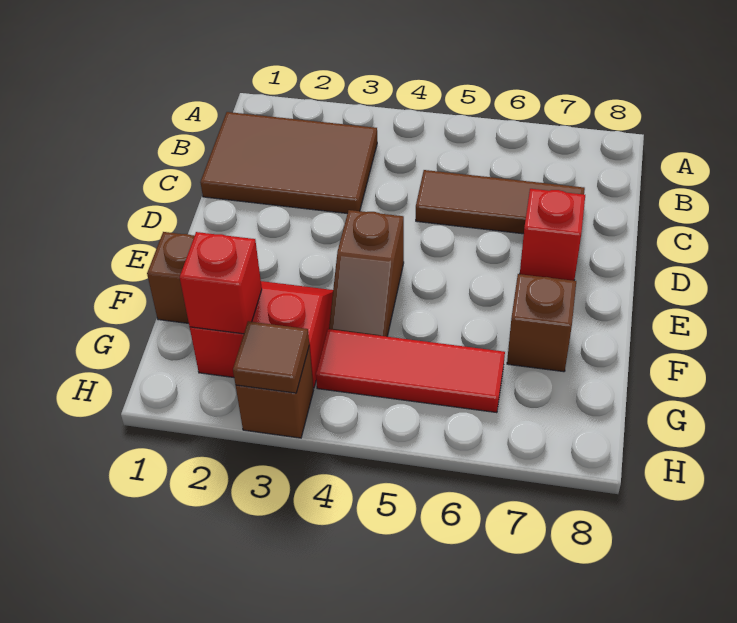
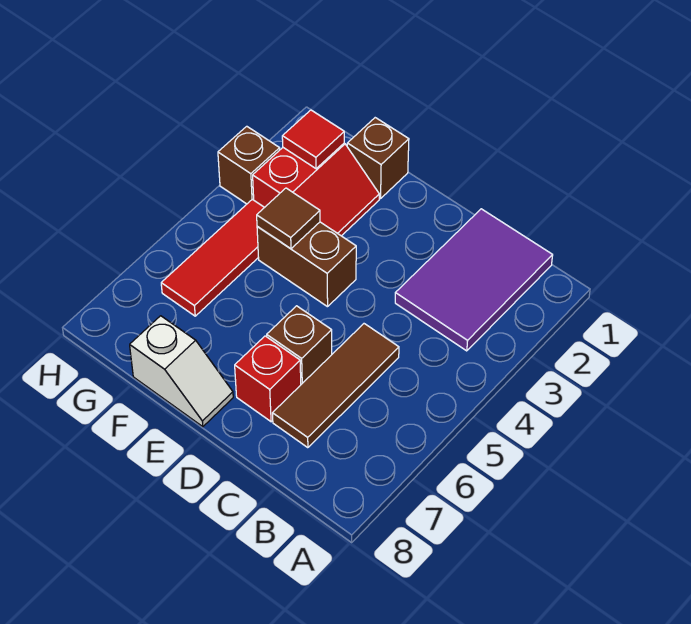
brown tile B1:C3 level 1 -> purple tile B1:C3 level 1
brown slope E4:F4 level 1 top E -> brown brick E4:F4 level 1
none -> white slope E8:F8 level 1 top F
brown brick F7 level 1 -> brown brick D6 level 1
red brick G2 level 2 -> red tile G2 level 2
brown tile H3 level 2 -> brown tile F4 level 2

